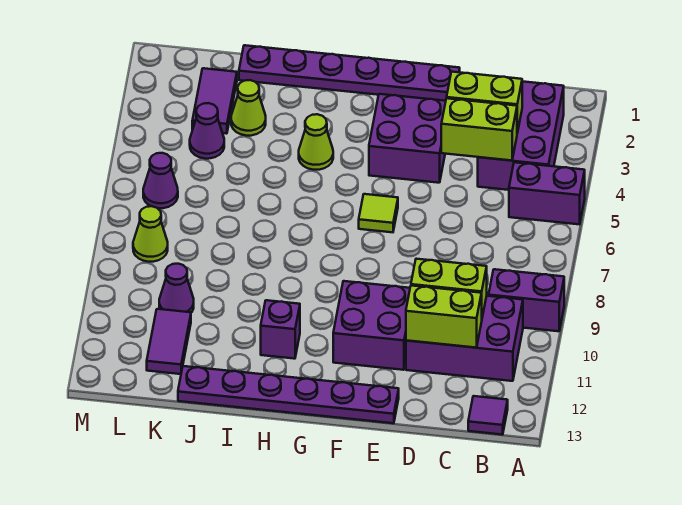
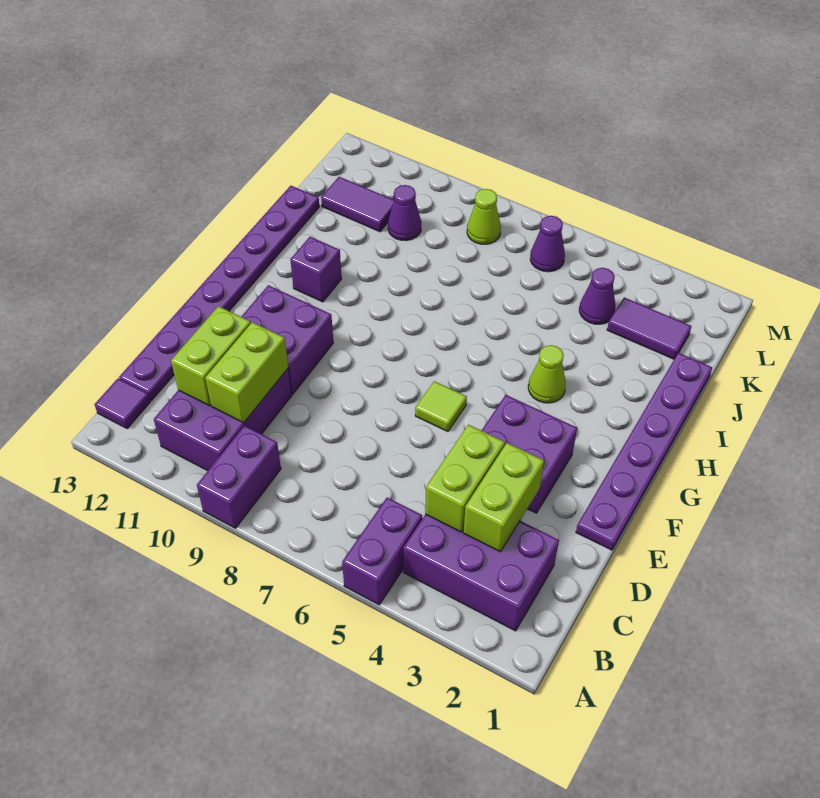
purple plate E13:J13 level 1 -> purple plate C13:J13 level 1
lime cone J3 level 1 -> none

